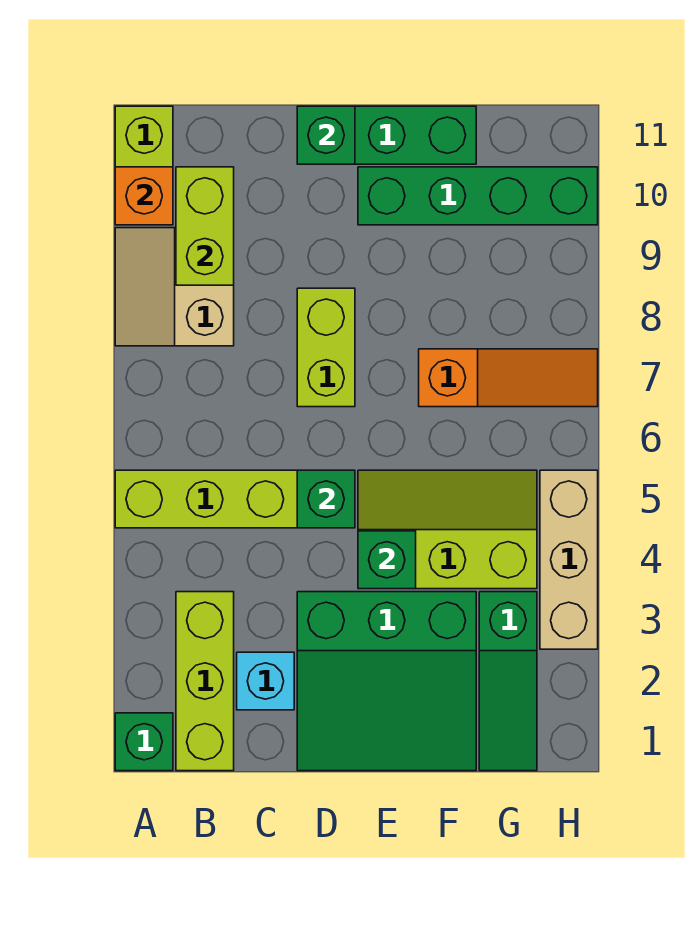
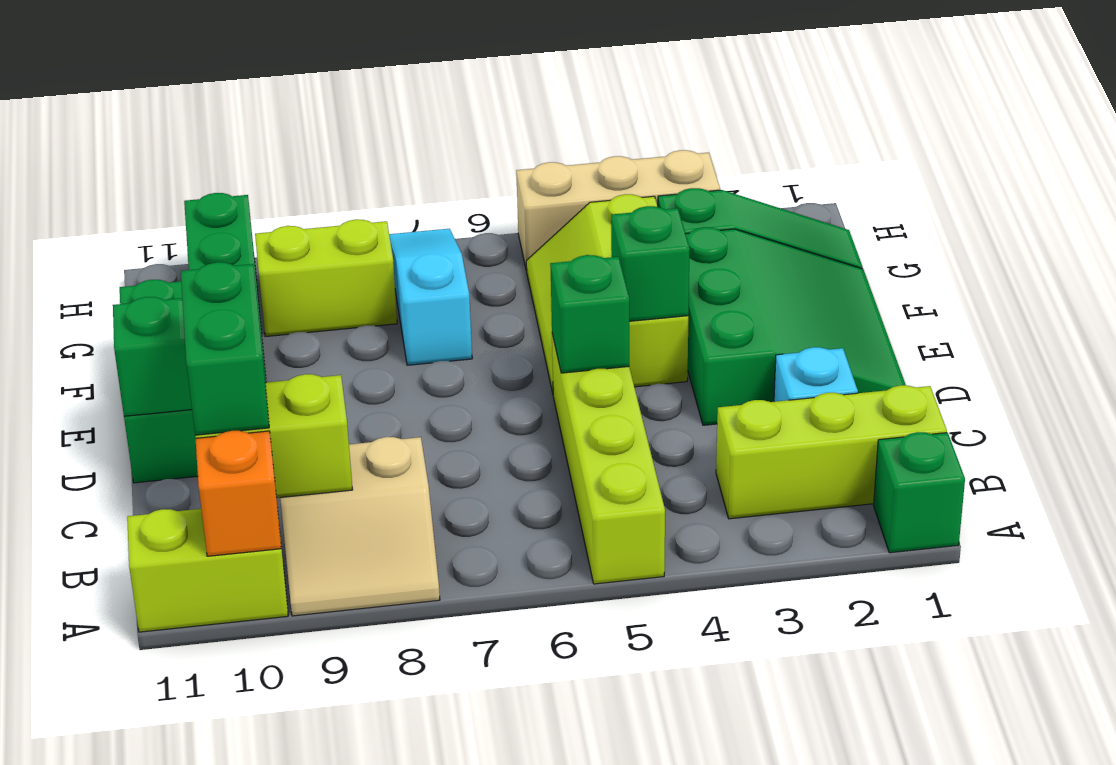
none -> green brick B10:C10 level 3
lime brick D7:D8 level 1 -> lime brick G8:G9 level 1
orange slope F7:H7 level 1 top F -> cyan slope F7:H7 level 1 top F

